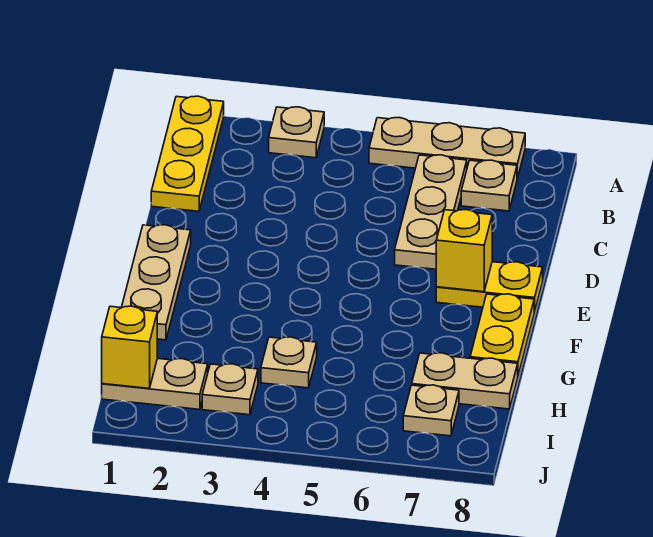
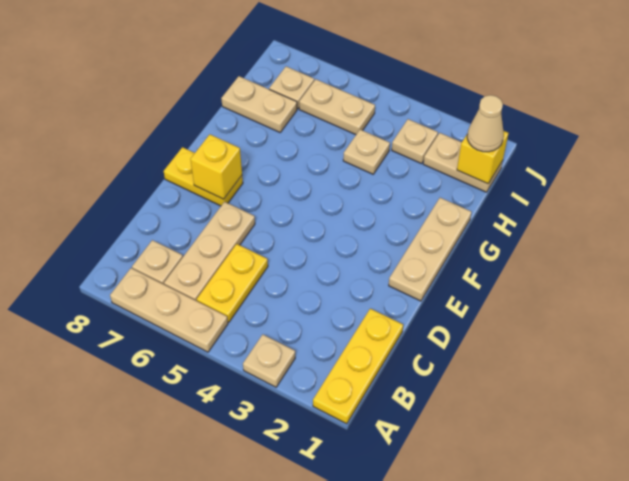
yellow plate F8:G8 level 1 -> yellow plate B5:C5 level 1
none -> tan cone I1 level 3
none -> tan plate I5:I6 level 1

